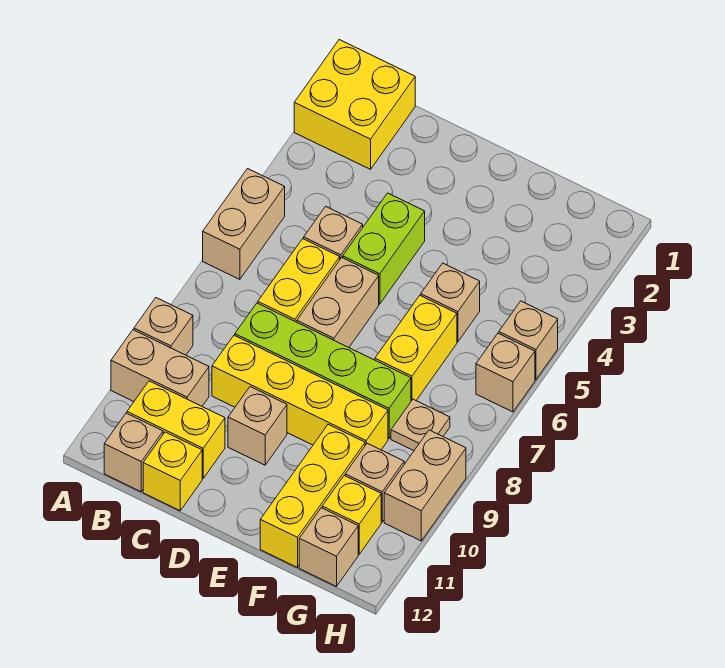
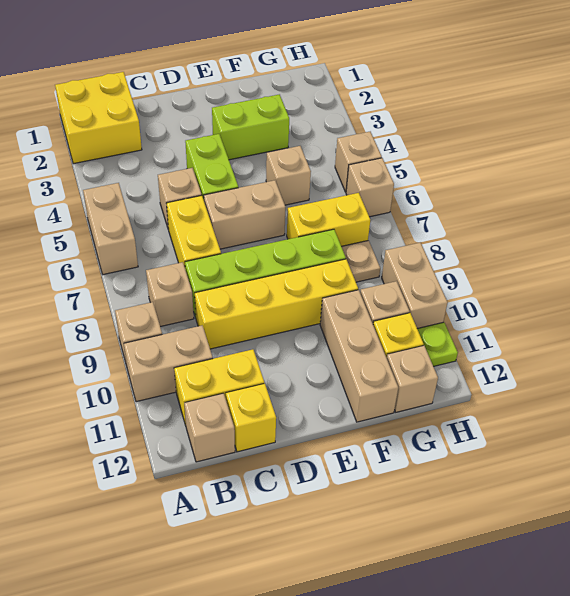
tan brick D6:D7 level 1 -> tan brick D6:E6 level 1
tan brick D10 level 1 -> tan brick B8 level 1
none -> lime brick E3:F3 level 1
yellow brick F6:F7 level 1 -> yellow brick F7:G7 level 1
yellow brick F10:F12 level 1 -> tan brick F10:F12 level 1
none -> lime plate H11 level 1

